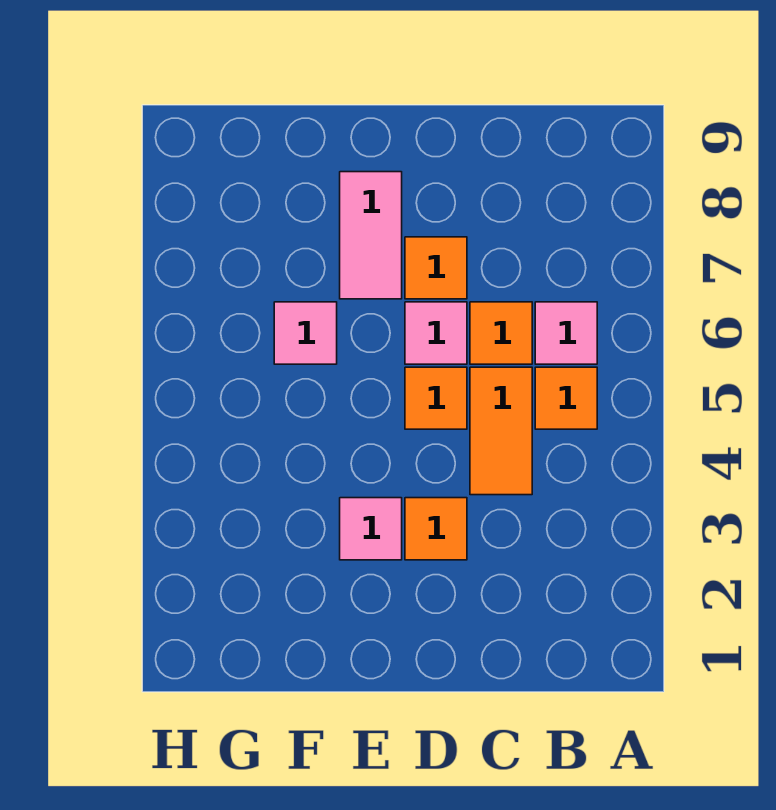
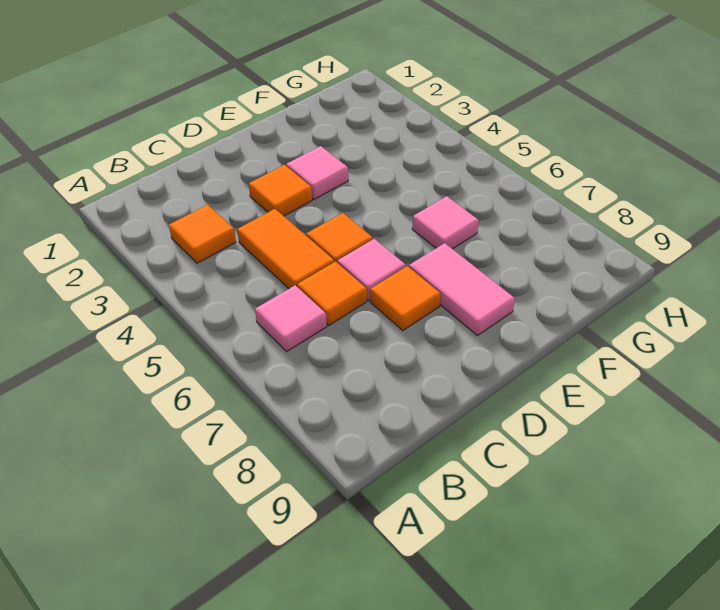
orange tile B5 level 1 -> orange tile B3 level 1

